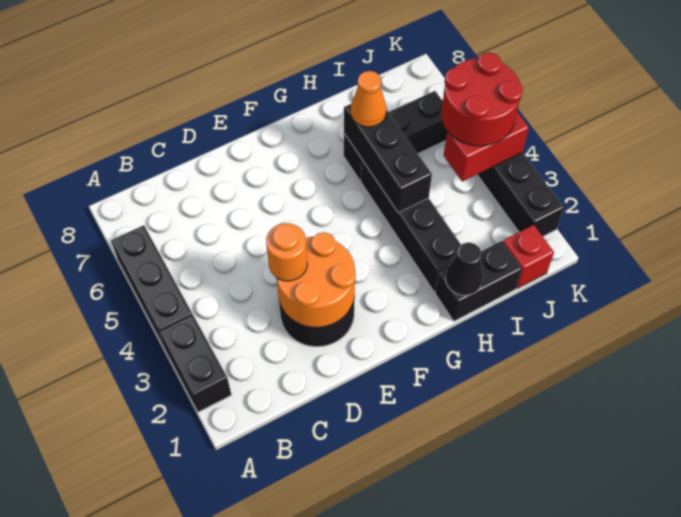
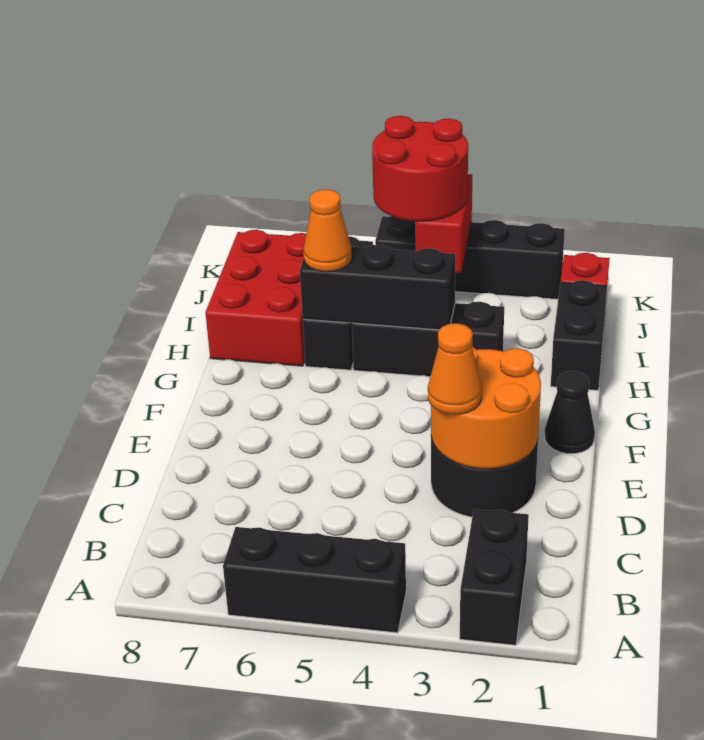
black brick A2:A3 level 1 -> black brick A2:B2 level 1
orange round brick D3 level 3 -> orange cone D3 level 3
black cone H1 level 2 -> black cone F1 level 1
black brick H2:H5 level 1 -> black brick H3:H5 level 1
none -> red brick H7:J8 level 1

